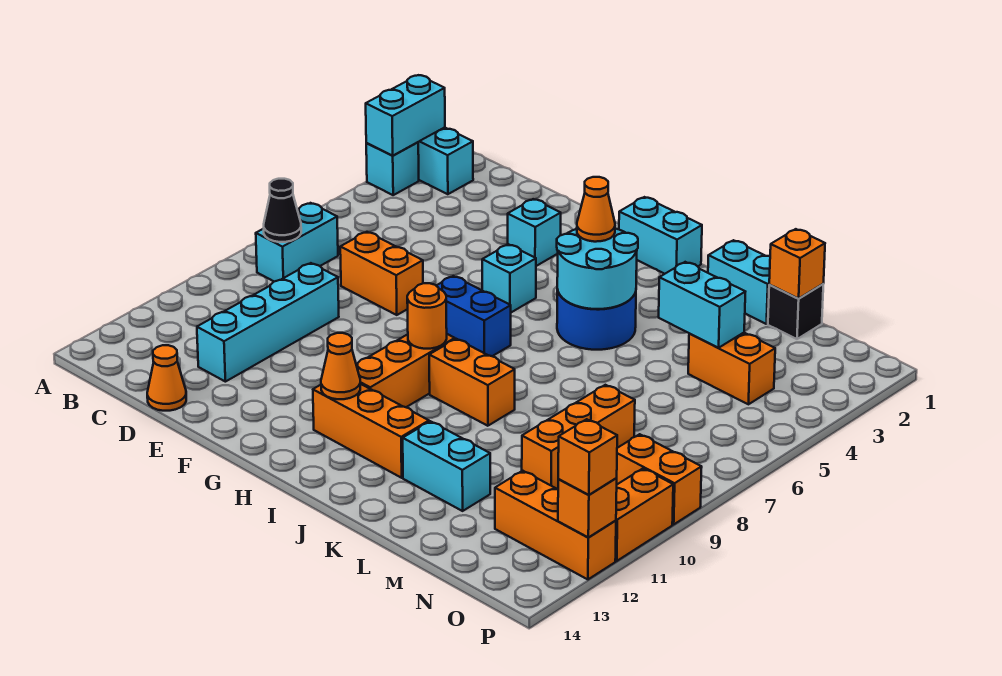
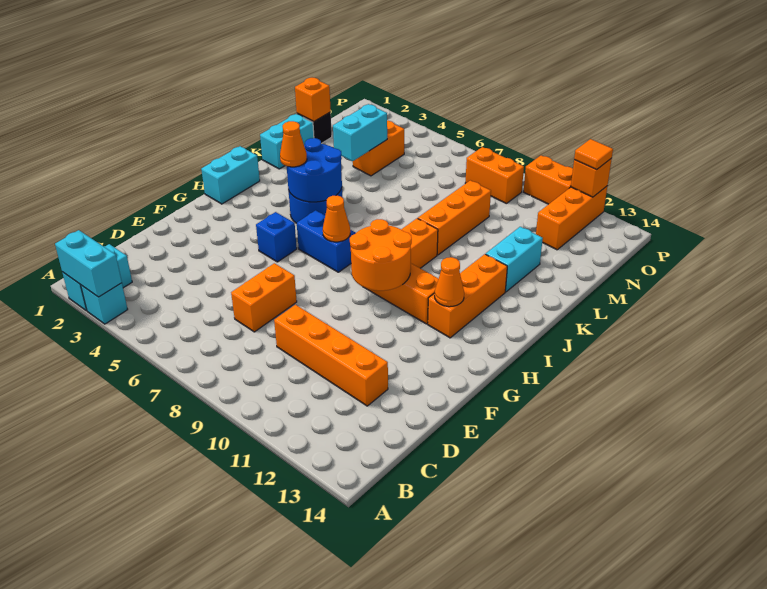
cyan brick B7:B8 level 1 -> none
black cone B8 level 2 -> none
cyan brick D9:D12 level 1 -> orange brick D9:D12 level 1
orange cone D14 level 1 -> orange cone H7 level 2
cyan brick F3 level 1 -> none
cyan brick G5 level 1 -> blue brick G5 level 1
blue brick G7:H7 level 1 -> blue brick H6:H7 level 1
orange round brick H9 level 2 -> orange round brick G9:H10 level 2
cyan round brick I4:J5 level 2 -> blue round brick I4:J5 level 2
orange brick M8:M10 level 1 -> orange brick K9:M9 level 1
orange brick O9:P9 level 1 -> orange brick O8:O9 level 1
orange brick P12 level 3 -> orange tile P12 level 3

